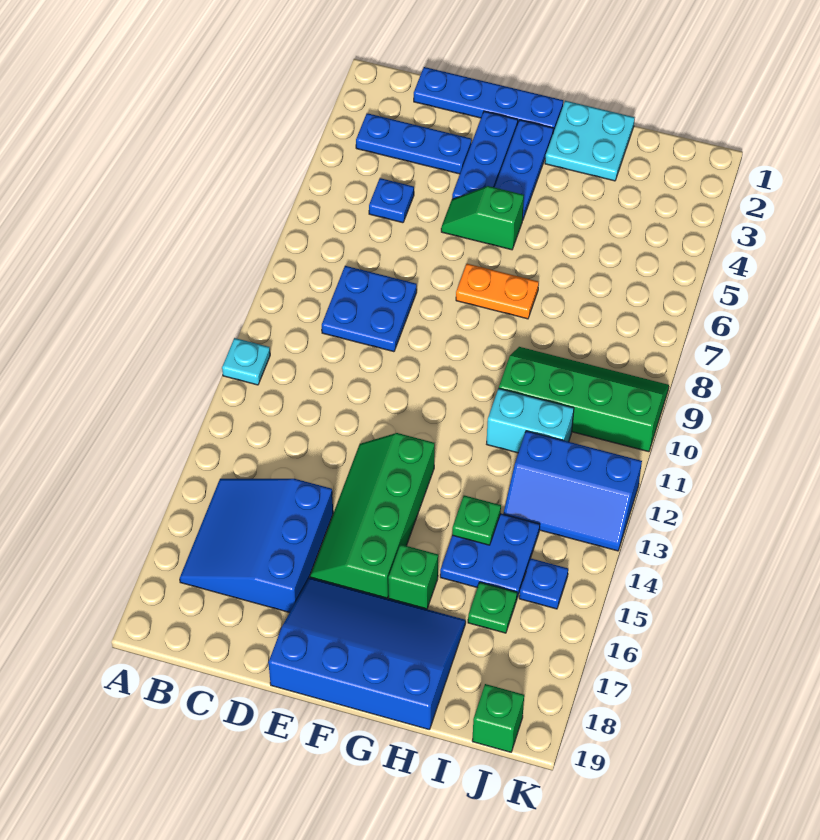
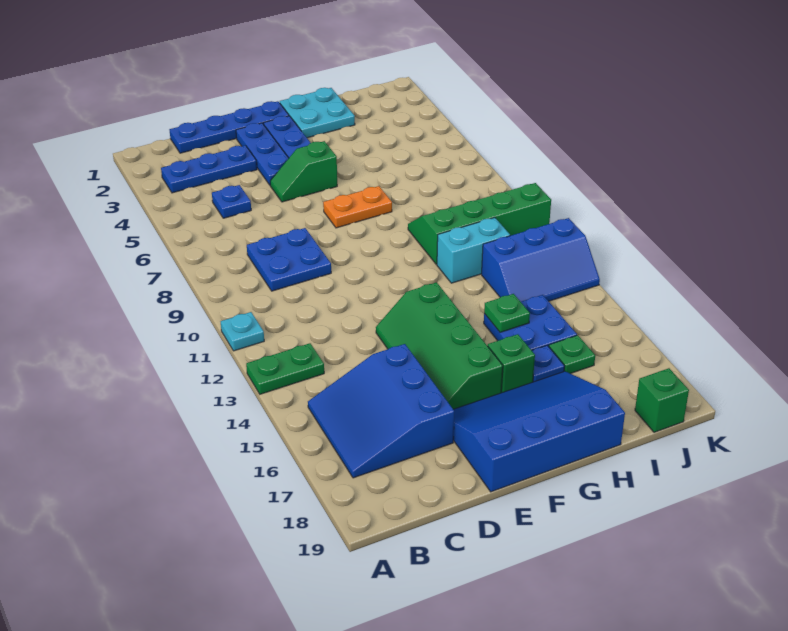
none -> green plate A13:B13 level 1
blue plate J15 level 1 -> blue plate H16 level 1

